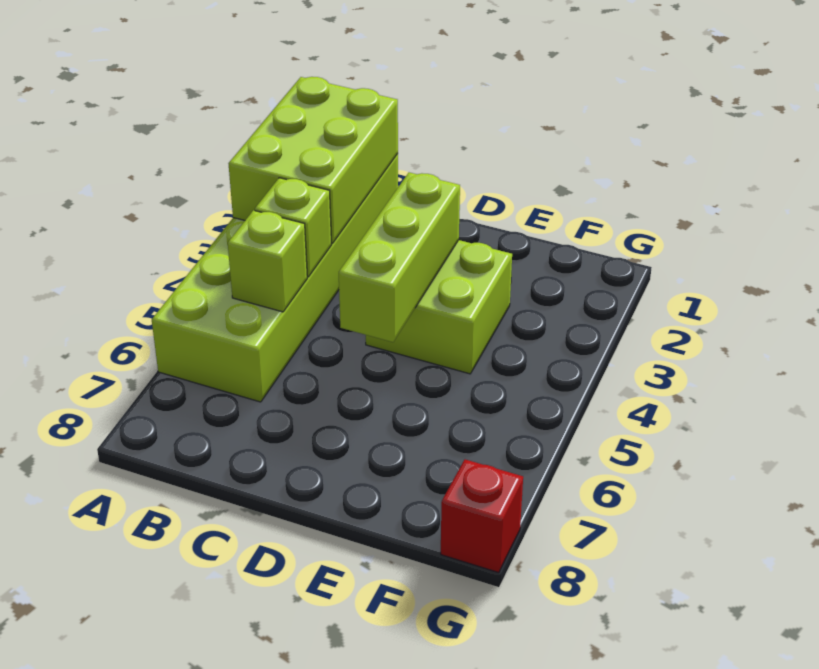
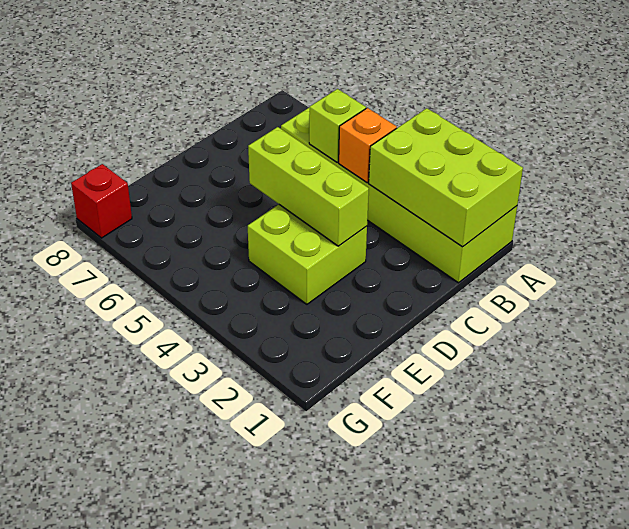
lime brick B4 level 2 -> orange brick B4 level 2

